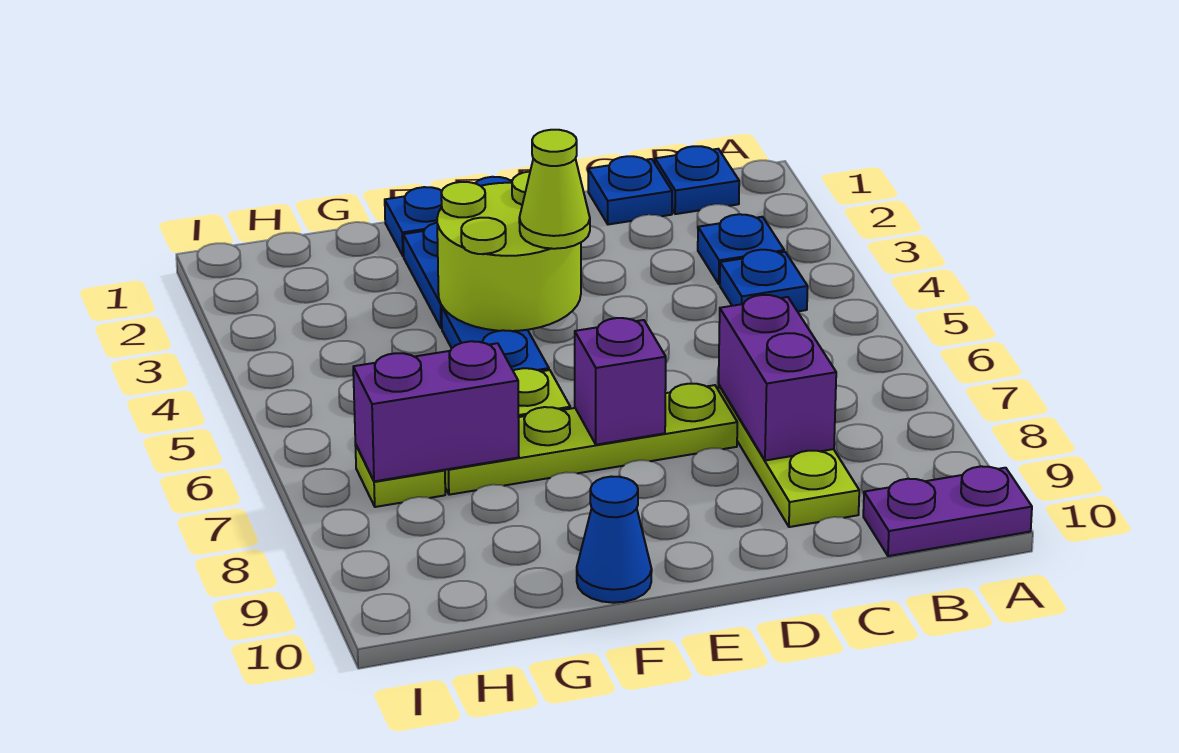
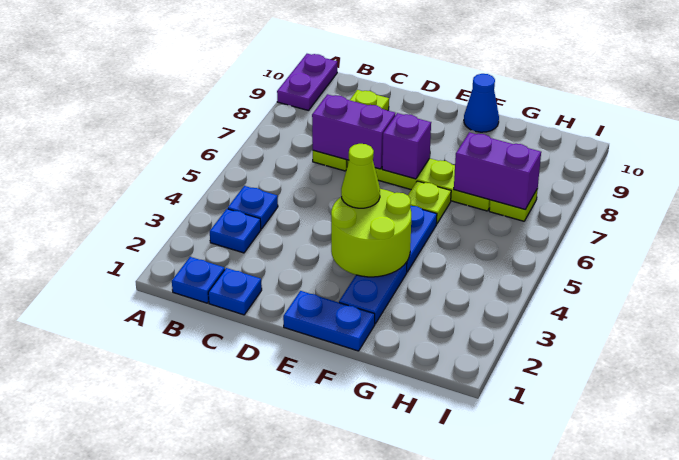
purple plate A10:B10 level 1 -> purple plate A9:A10 level 1
purple brick C7:C8 level 2 -> purple brick C7:D7 level 2

